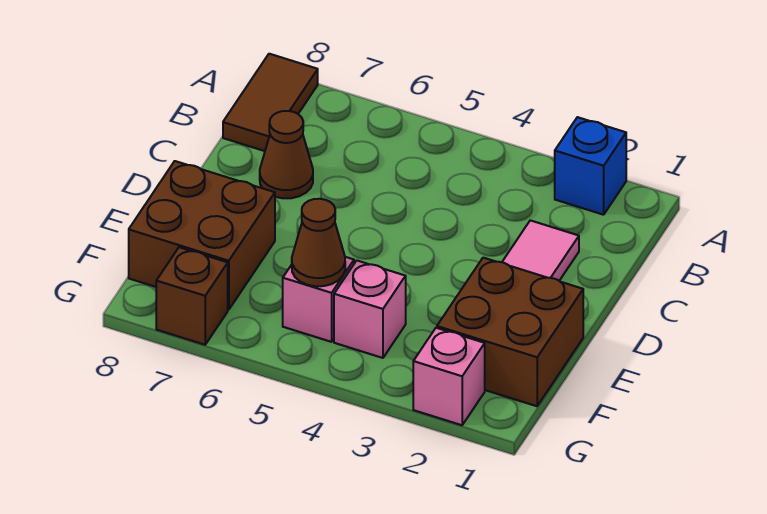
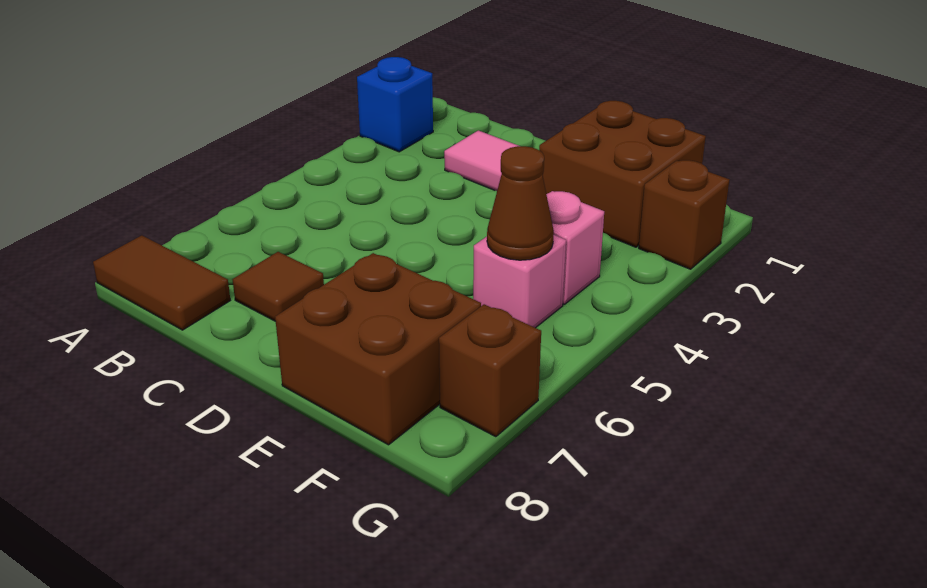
brown cone C7 level 1 -> brown tile C7 level 1
pink brick G2 level 1 -> brown brick G2 level 1

